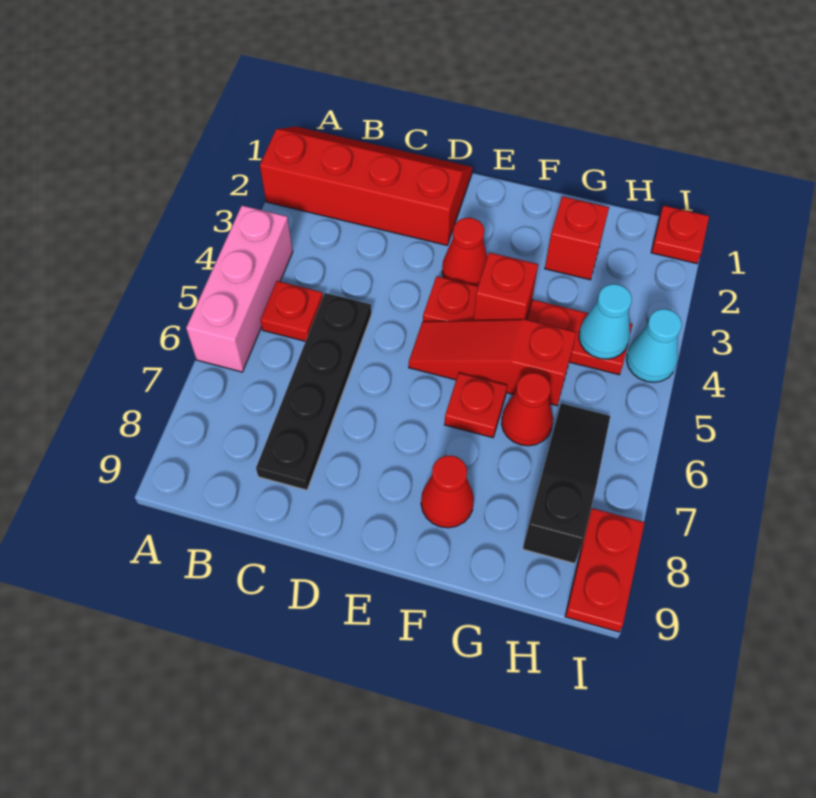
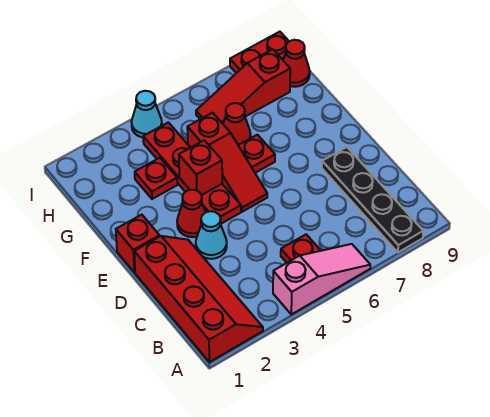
red slope A1:D2 level 1 top 2 -> red slope A1:D2 level 1 top 1
pink brick A4:A6 level 1 -> pink slope A4:A6 level 1 top 4
black plate C5:C8 level 1 -> black plate A8:D8 level 1
red cone F8 level 1 -> red cone H9 level 1
red brick G2 level 1 -> red brick E1 level 1
cyan cone H4 level 2 -> cyan cone D3 level 1
black slope H6:H8 level 1 top 8 -> red slope H6:H8 level 1 top 8
red plate I1 level 1 -> red plate G3 level 1

